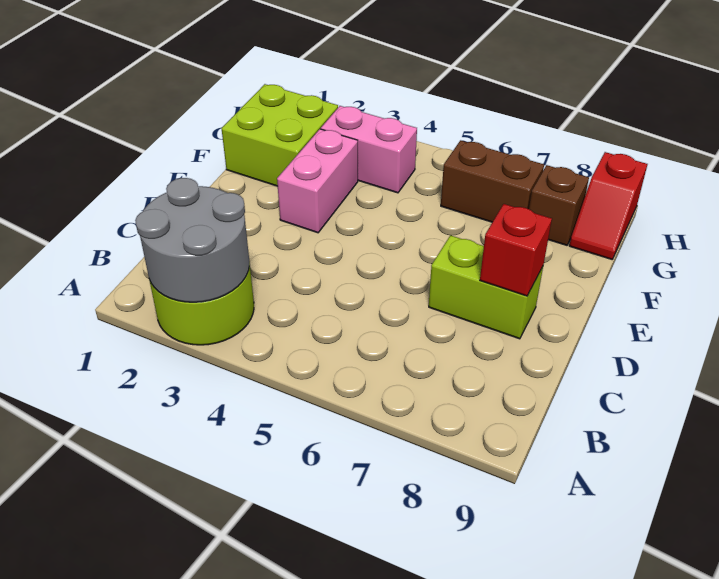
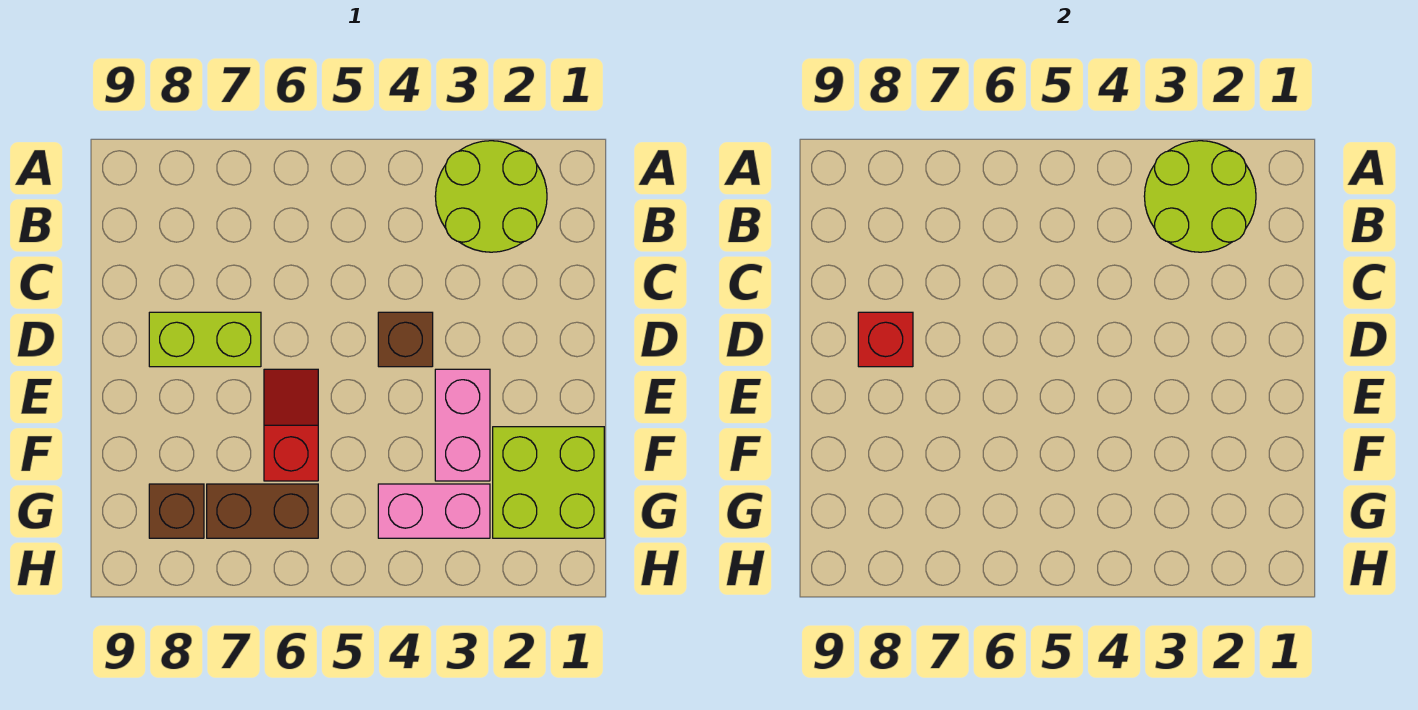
grey round brick A2:B3 level 2 -> lime round brick A2:B3 level 2
none -> brown brick D4 level 1
red slope G9:H9 level 1 top H -> red slope E6:F6 level 1 top F

